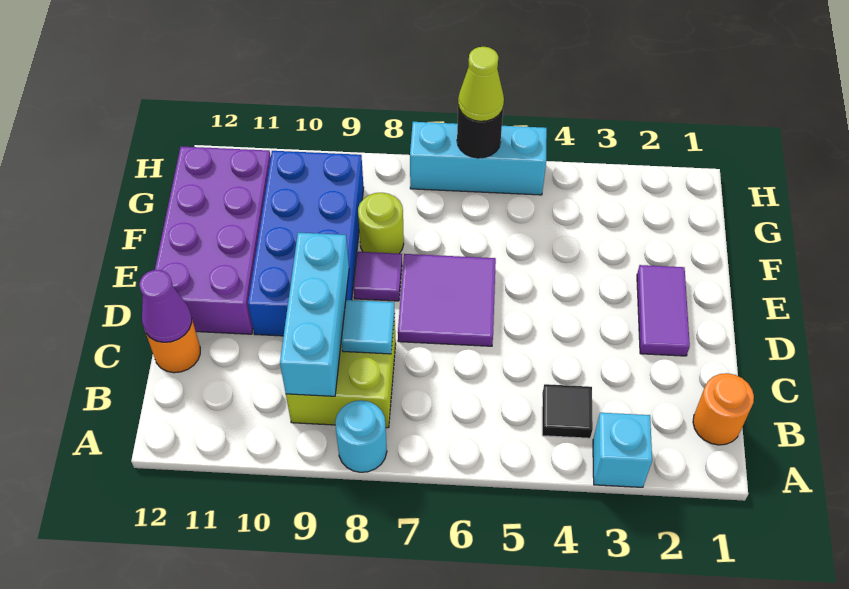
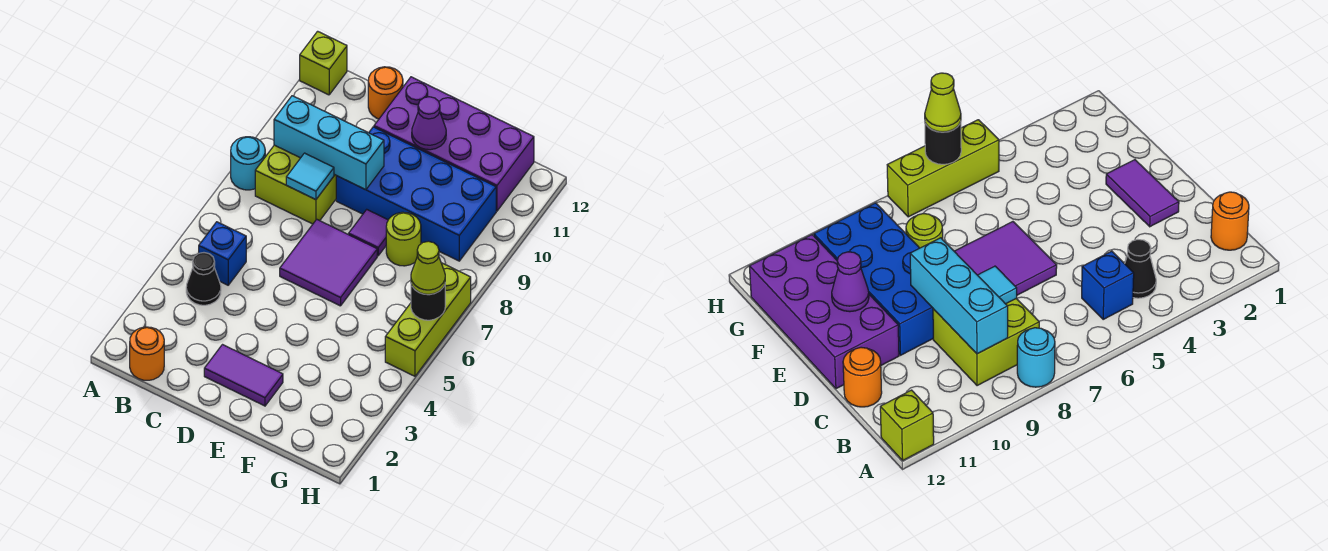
cyan brick A3 level 1 -> none
none -> lime brick A12 level 1
black tile B4 level 1 -> black cone B4 level 1
none -> blue brick B5 level 1
purple cone C12 level 2 -> purple cone E11 level 2
cyan brick H5:H7 level 1 -> lime brick H5:H7 level 1

